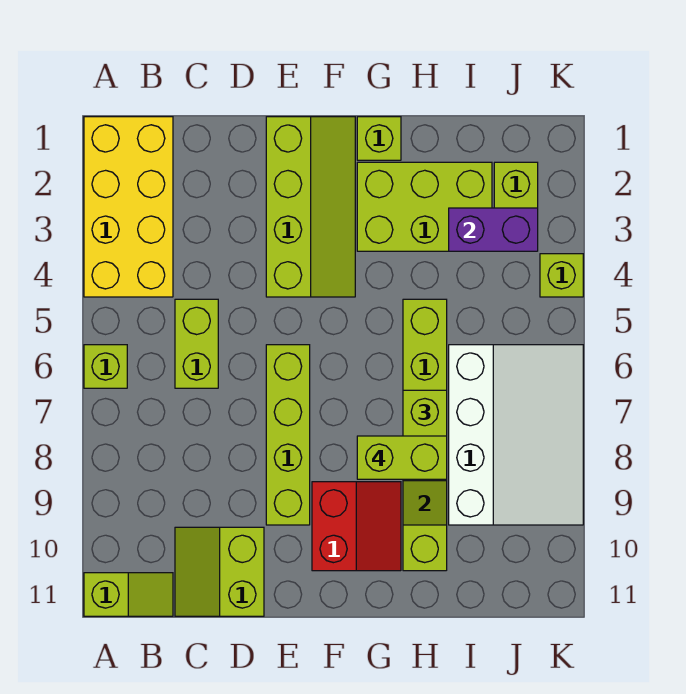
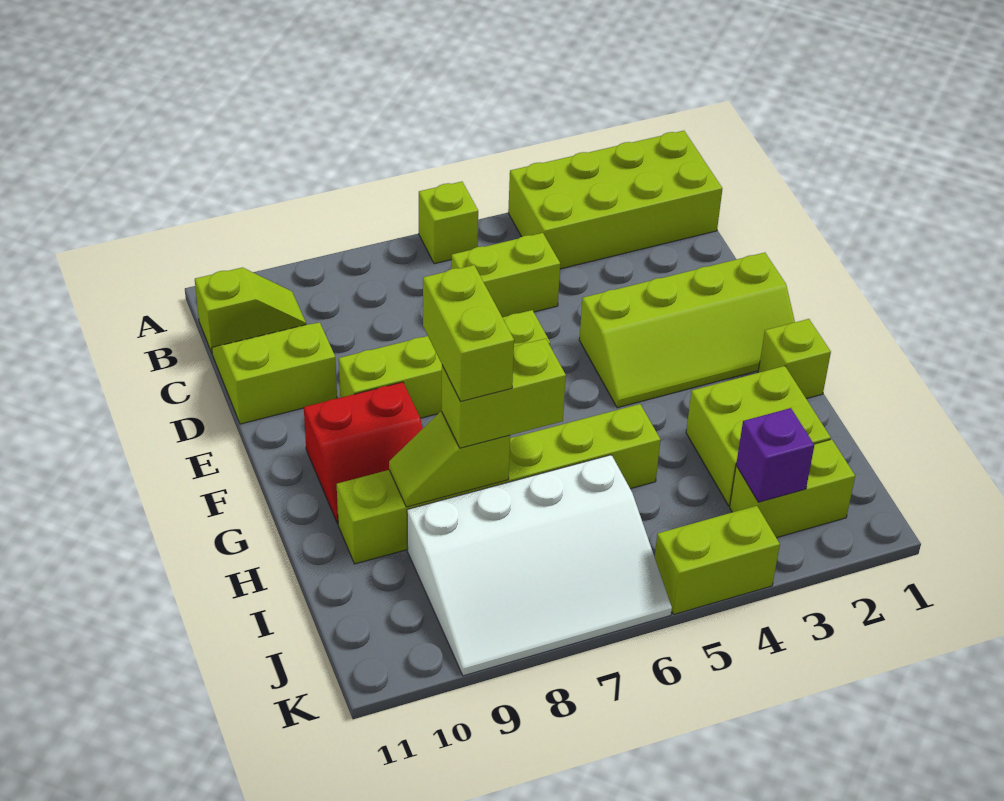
yellow brick A1:B4 level 1 -> lime brick A1:B4 level 1
lime slope A11:B11 level 1 top A -> lime slope B10:B11 level 1 top 11
lime brick G2:I3 level 1 -> lime brick H2:I3 level 1
purple brick I3:J3 level 2 -> purple brick J3 level 2
lime brick K4 level 1 -> lime brick K4:K5 level 1

